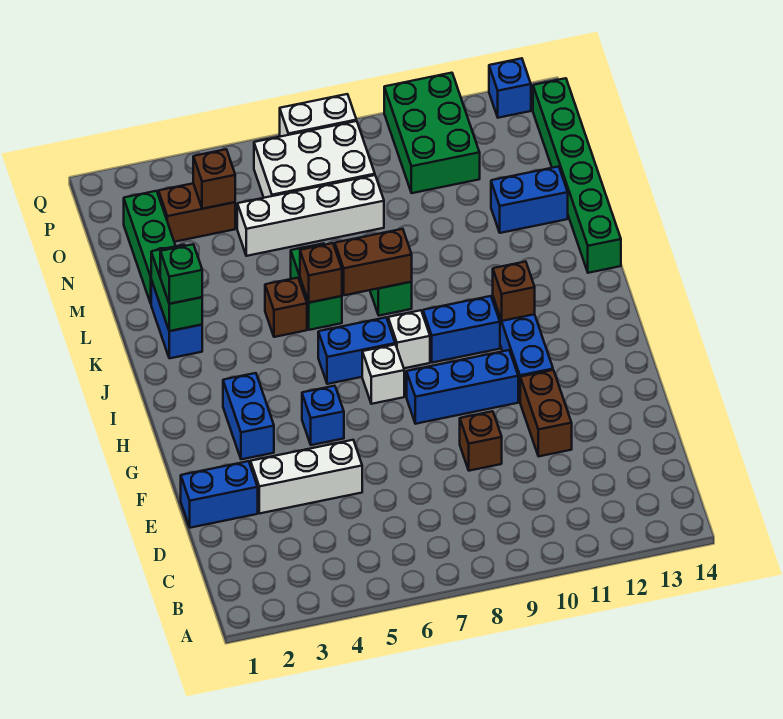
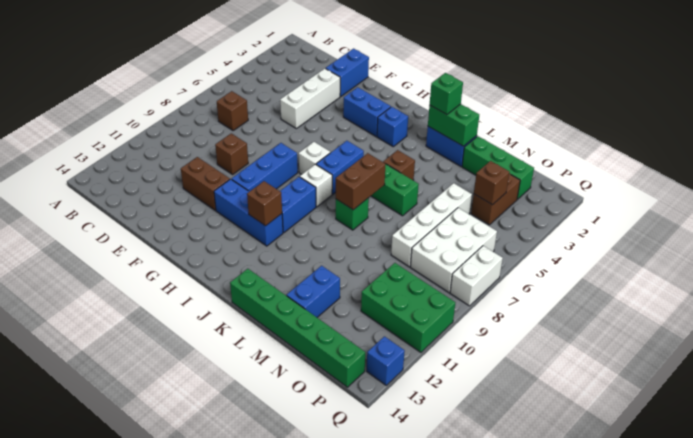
blue brick G5 level 1 -> blue brick I3 level 1
brown brick K6 level 2 -> brown brick C7 level 1

